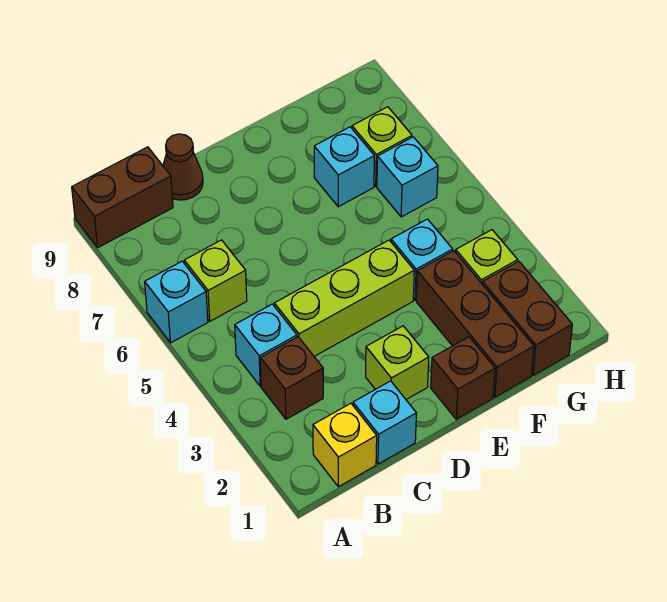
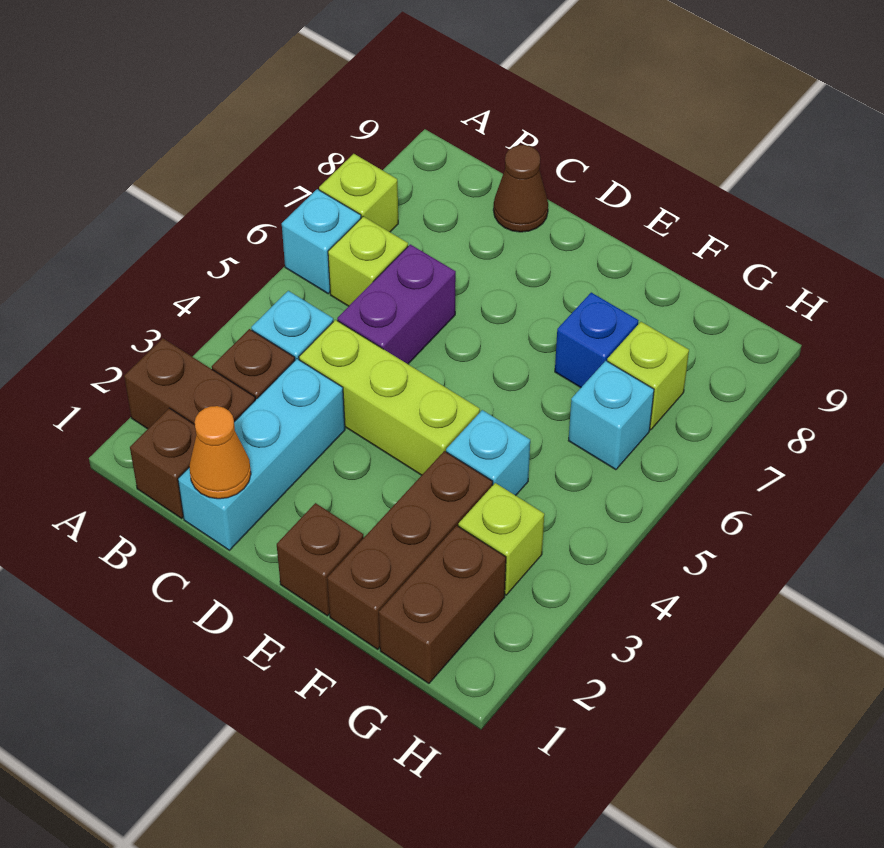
brown brick A9:B9 level 1 -> brown brick A2:B2 level 1
yellow brick B1 level 1 -> brown brick B1 level 1
cyan brick C1 level 1 -> cyan brick C1:C3 level 1
none -> orange cone C1 level 2
none -> purple brick C5:C6 level 1
lime brick D2 level 1 -> lime brick A7 level 1
cyan brick F7 level 1 -> blue brick F7 level 1

